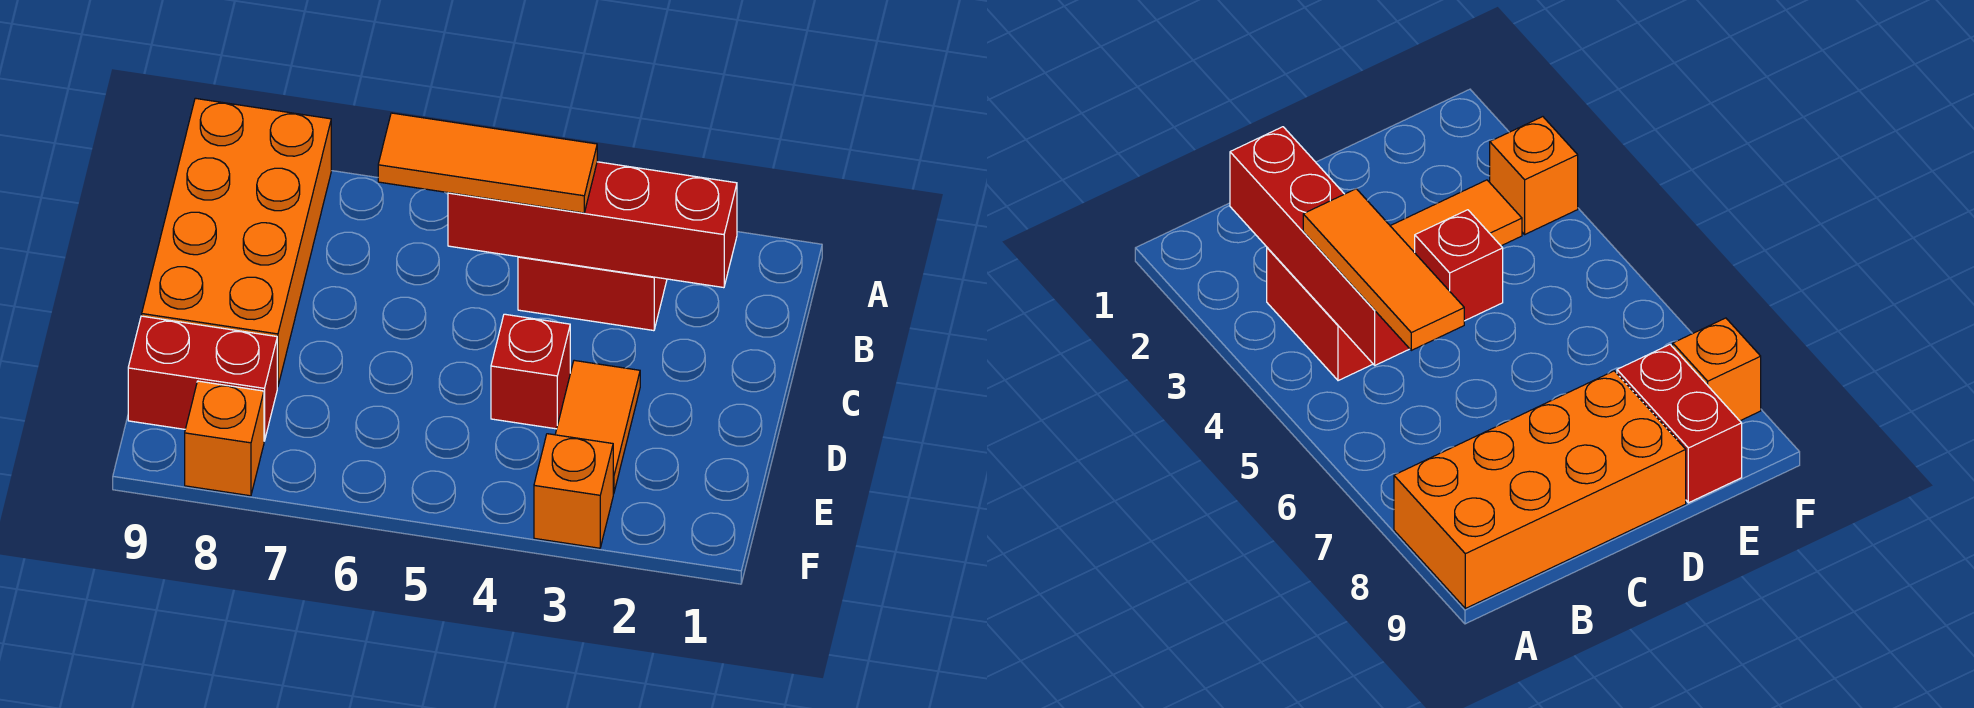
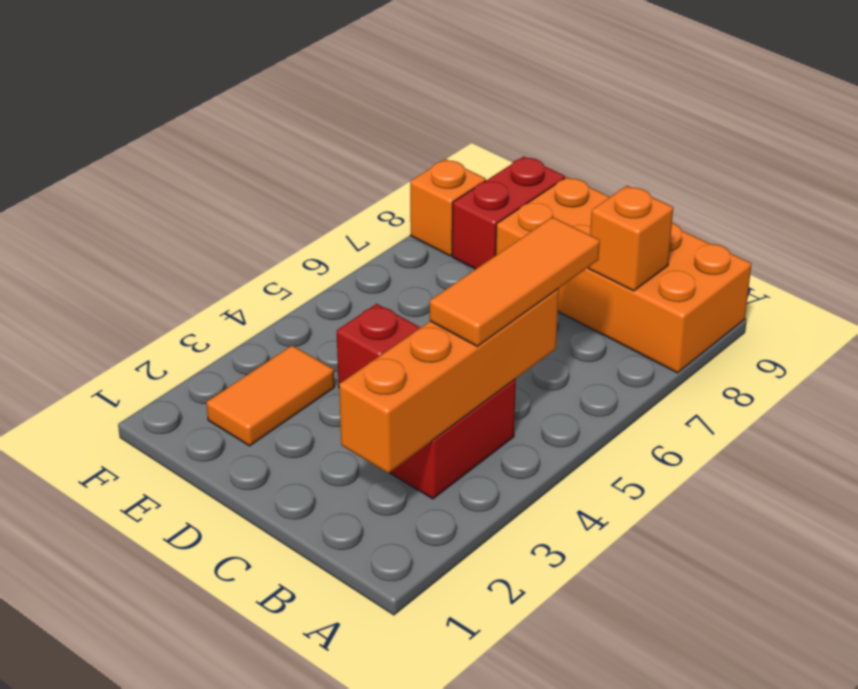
red brick B2:B5 level 2 -> orange brick B2:B5 level 2
orange tile D3:E3 level 1 -> orange tile E2:E3 level 1
orange brick F3 level 1 -> orange brick B8 level 2

